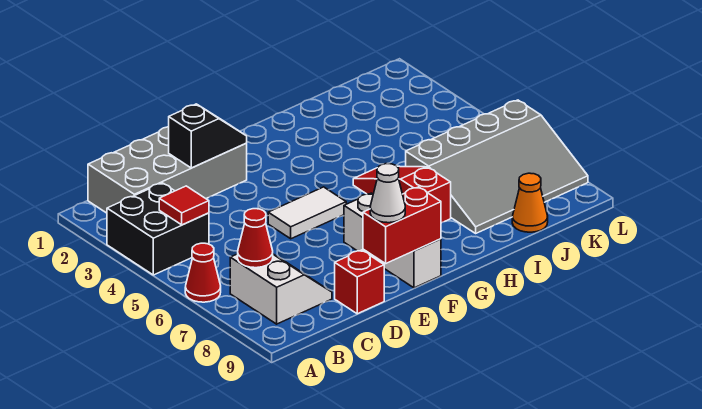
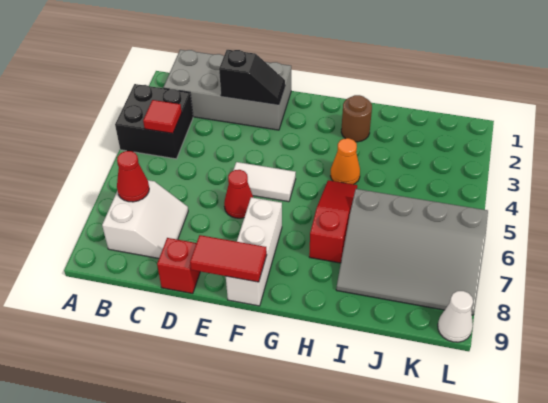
red cone A6 level 1 -> red cone E6 level 1
red brick E9:F9 level 2 -> red tile E9:F9 level 2
white cone E9 level 3 -> white cone L9 level 1
none -> brown round brick H2 level 1
orange cone J9 level 1 -> orange cone H4 level 1

